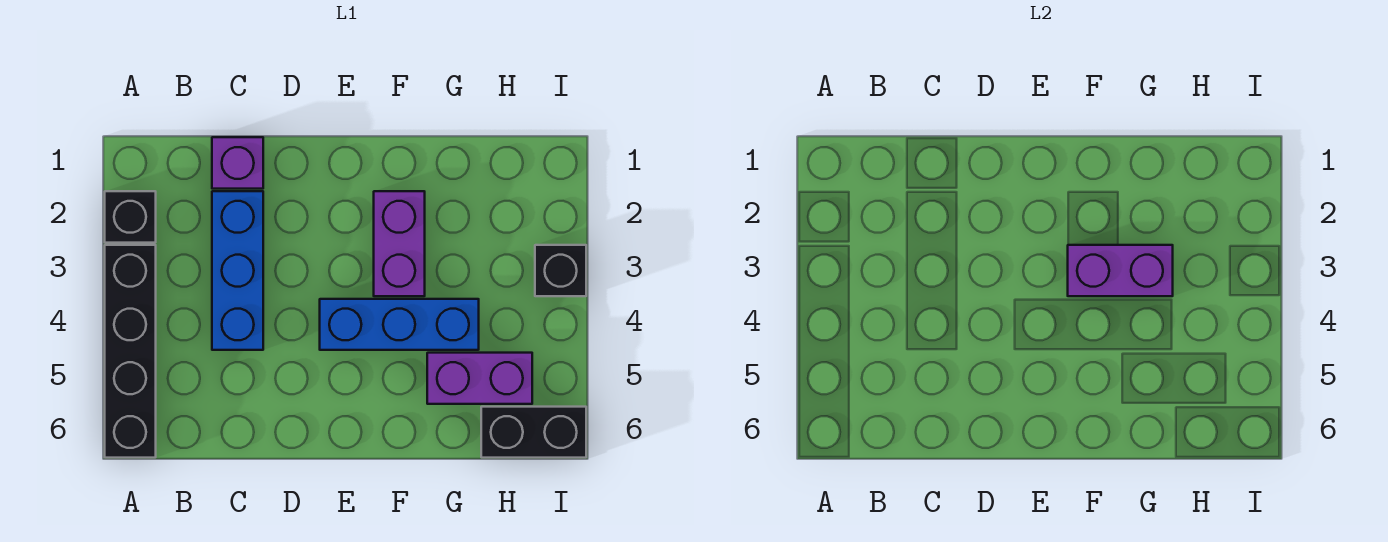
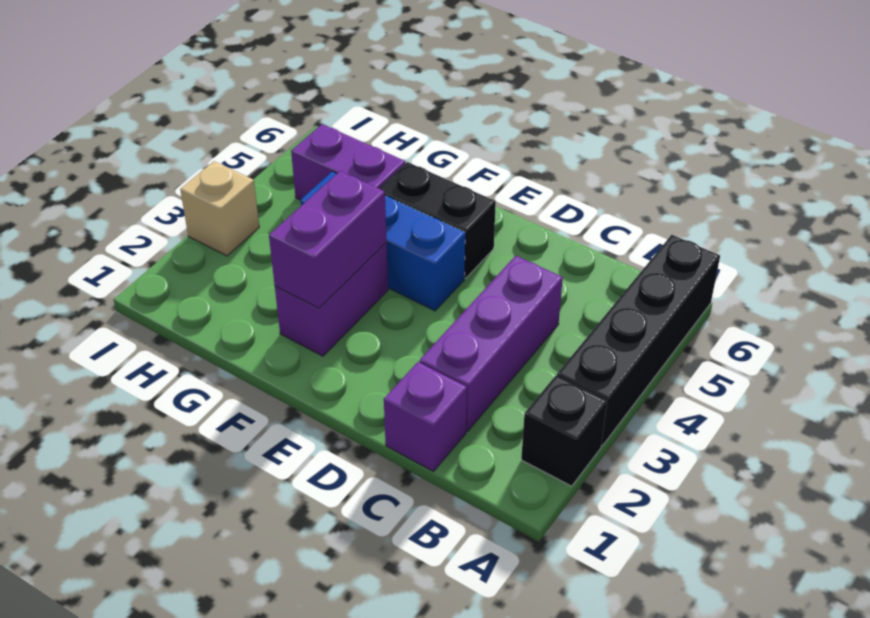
blue brick C2:C4 level 1 -> purple brick C2:C4 level 1
purple brick F3:G3 level 2 -> purple brick F2:F3 level 2
black brick H6:I6 level 1 -> black brick E5:F5 level 1
black brick I3 level 1 -> tan brick I3 level 1

